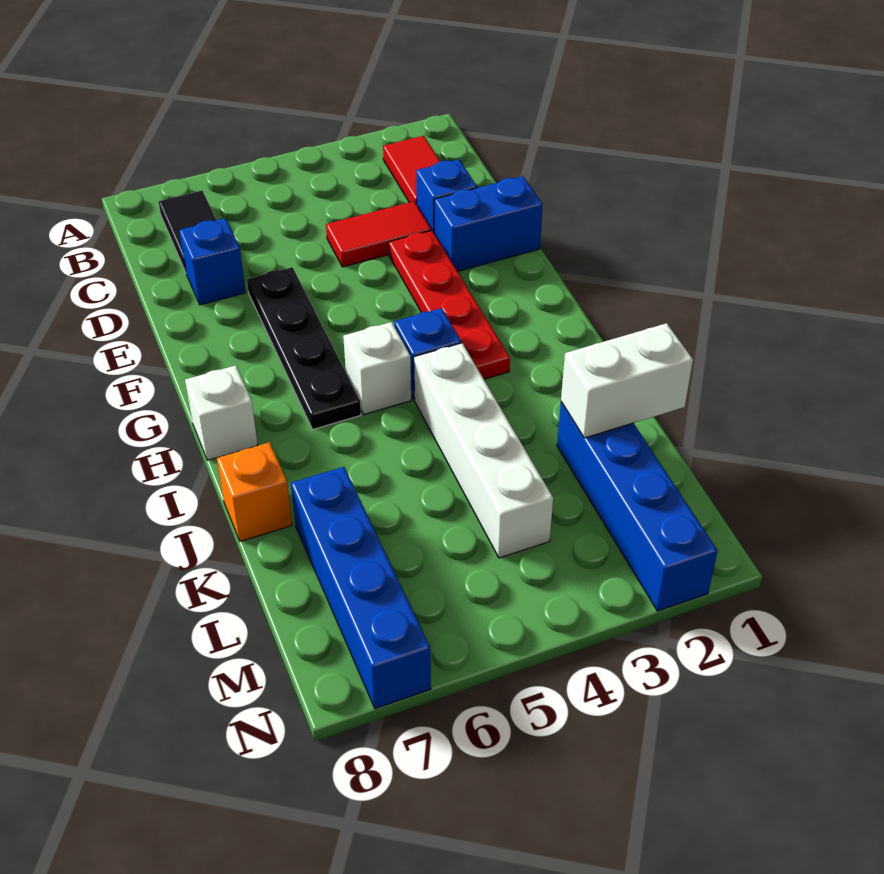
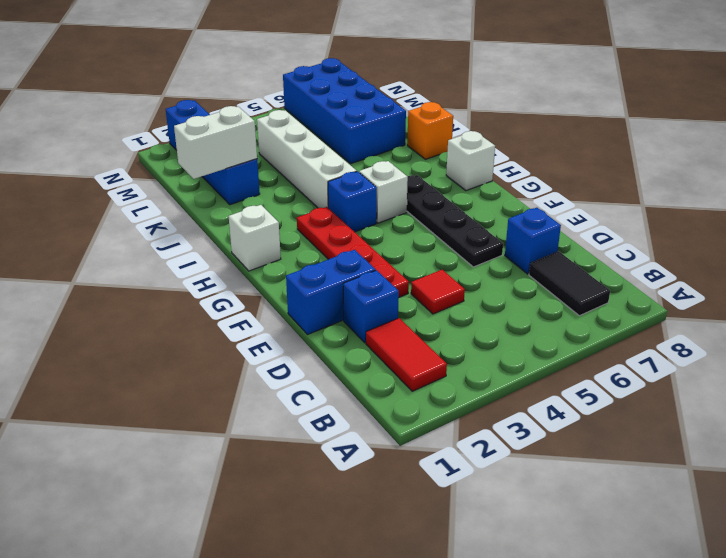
red tile D3:D4 level 1 -> red tile D4 level 1
none -> white brick H1 level 1
blue brick K7:N7 level 1 -> blue brick K6:N7 level 1

